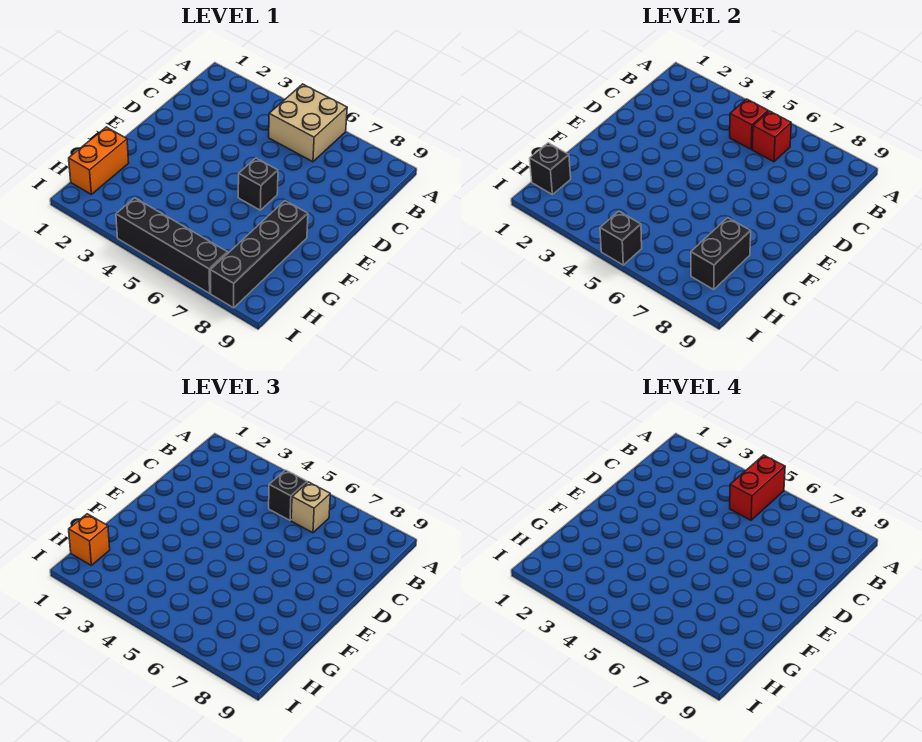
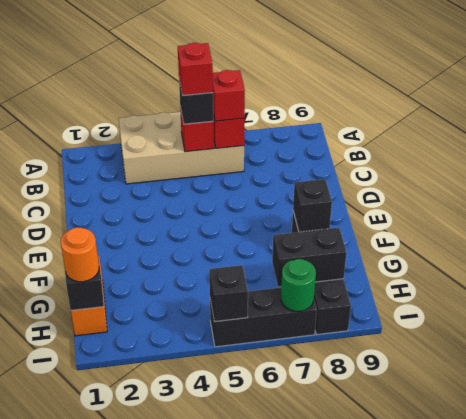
tan brick A5:B6 level 1 -> tan brick A3:B6 level 1
red brick A5:B5 level 4 -> red brick B5 level 4
tan brick B6 level 3 -> red brick B6 level 3
black brick E6 level 1 -> black brick F8 level 2
black brick G8:H8 level 2 -> black brick H7:H8 level 2
orange brick H1 level 3 -> orange round brick H1 level 3
black brick I4:I7 level 1 -> black brick I5:I7 level 1
none -> green round brick I7 level 2

